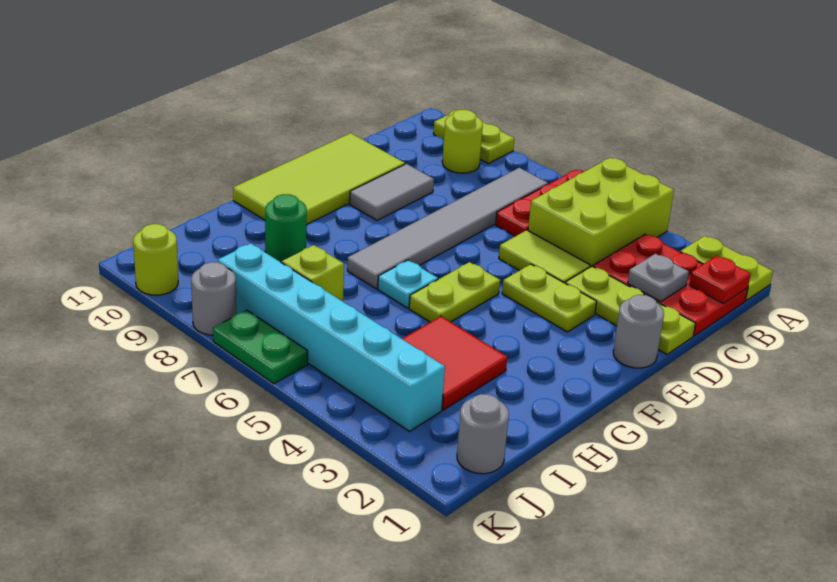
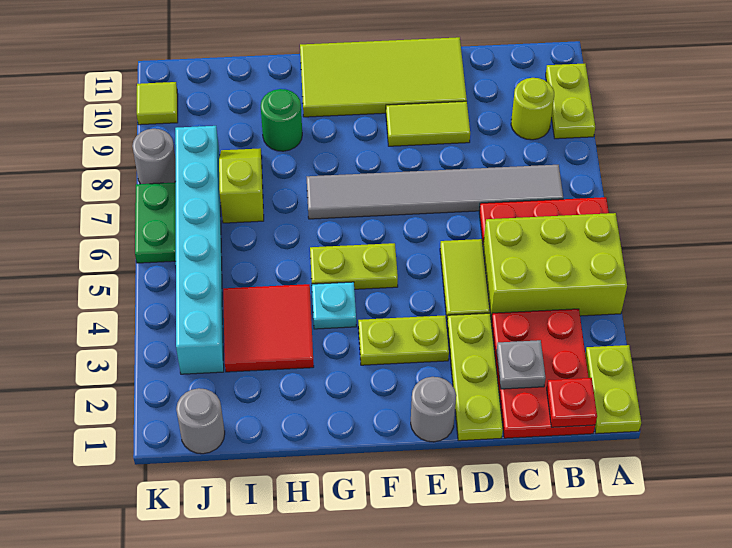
grey tile D9:E9 level 1 -> lime tile D9:E9 level 1
lime plate E3:E4 level 1 -> lime plate E3:F3 level 1
cyan plate G6 level 1 -> cyan plate G4 level 1
lime round brick K10 level 1 -> lime tile K10 level 1

